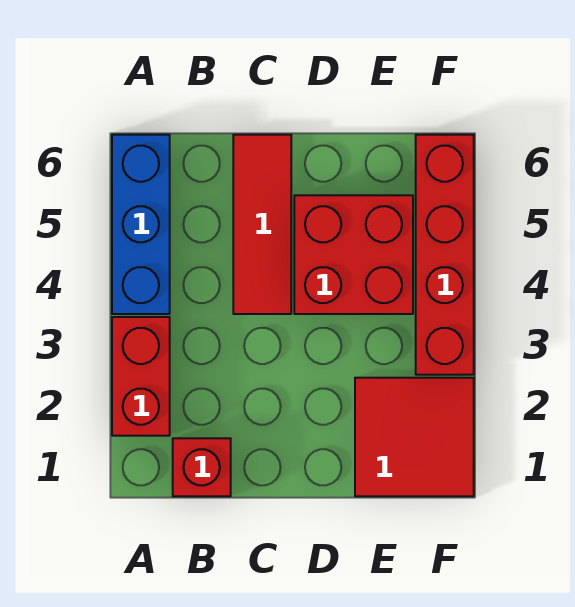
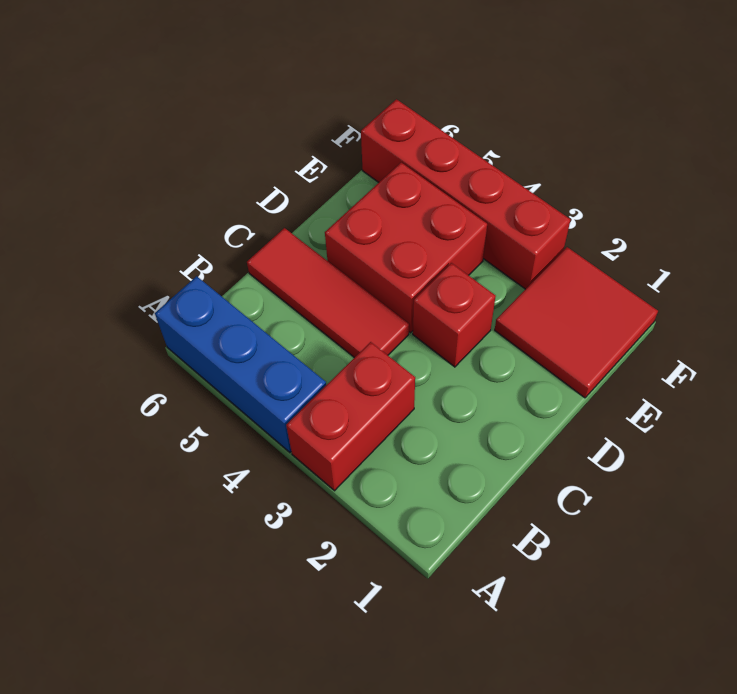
red brick A2:A3 level 1 -> red brick A3:B3 level 1
red brick B1 level 1 -> red brick D3 level 1

